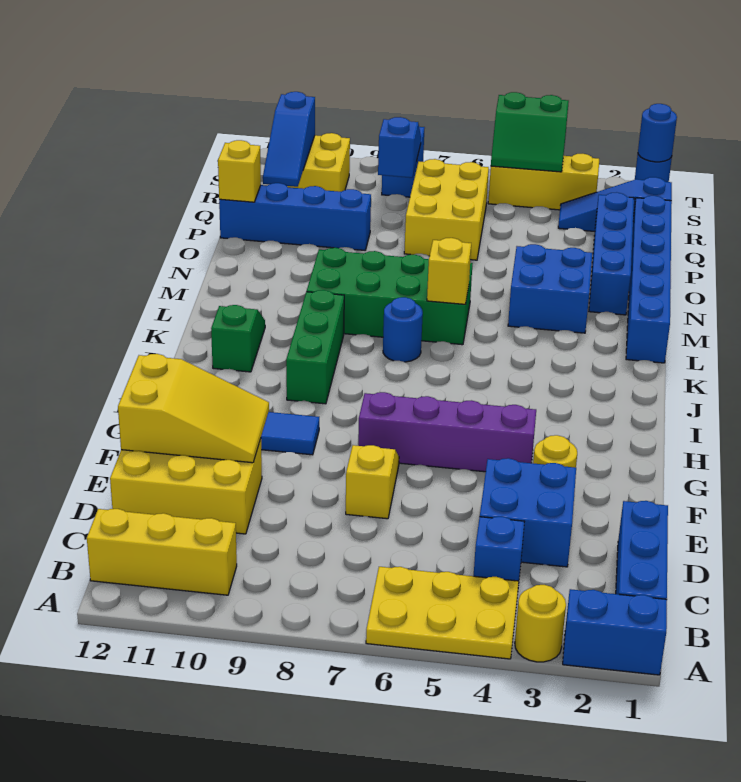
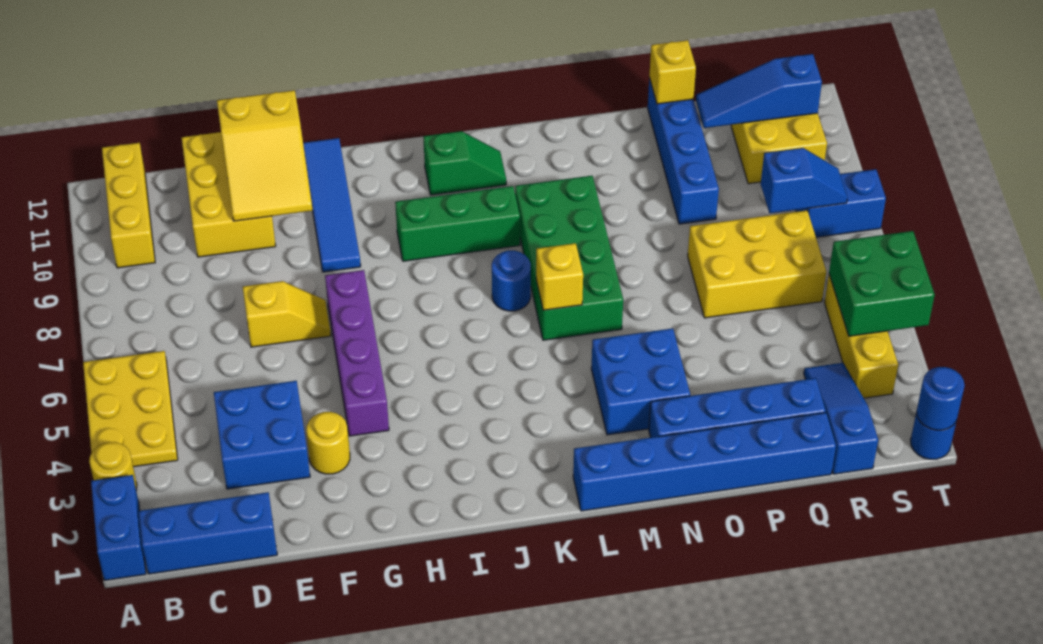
blue brick C4 level 1 -> none
green slope S4:T5 level 2 top T -> green brick S4:T5 level 2

